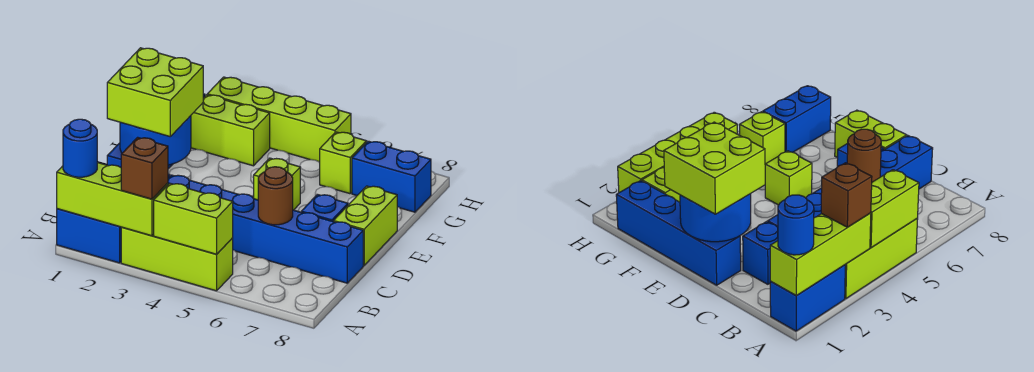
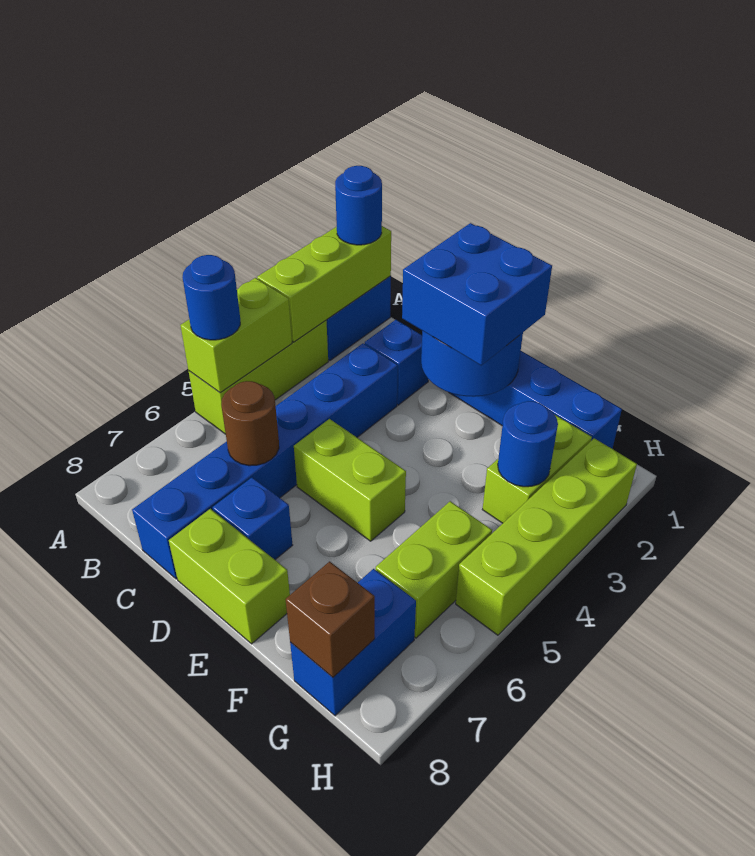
brown brick A3 level 3 -> brown brick G8 level 2
none -> blue round brick A5 level 3
lime brick D1:E2 level 3 -> blue brick D1:E2 level 3
lime brick E5 level 1 -> lime brick D5:E5 level 1
none -> blue round brick G3 level 2
lime brick G6 level 1 -> lime brick G5:G6 level 1

